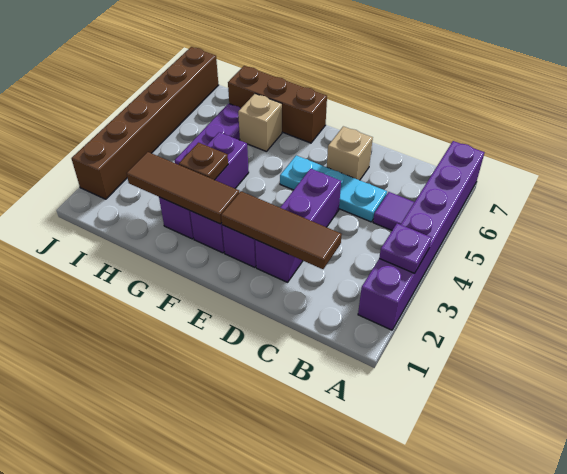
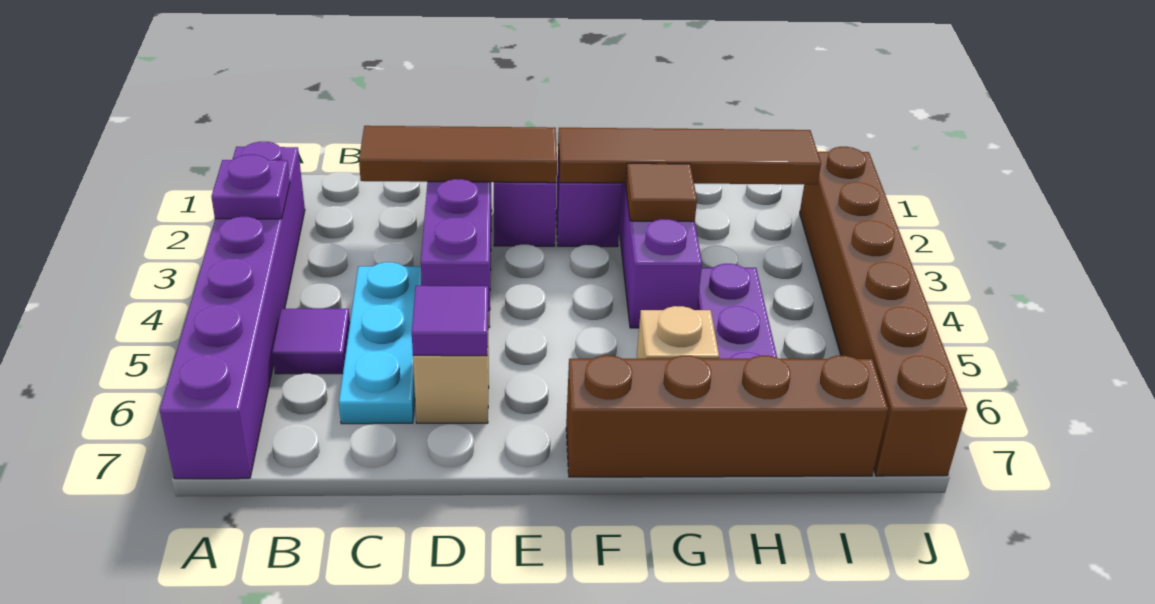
cyan plate C5:E5 level 1 -> cyan plate C4:C6 level 1
none -> purple tile D6 level 2
brown tile F2:H2 level 2 -> brown tile F2:I2 level 2
brown brick F7:H7 level 1 -> brown brick F7:I7 level 1
brown plate G3 level 2 -> brown tile G3 level 2

